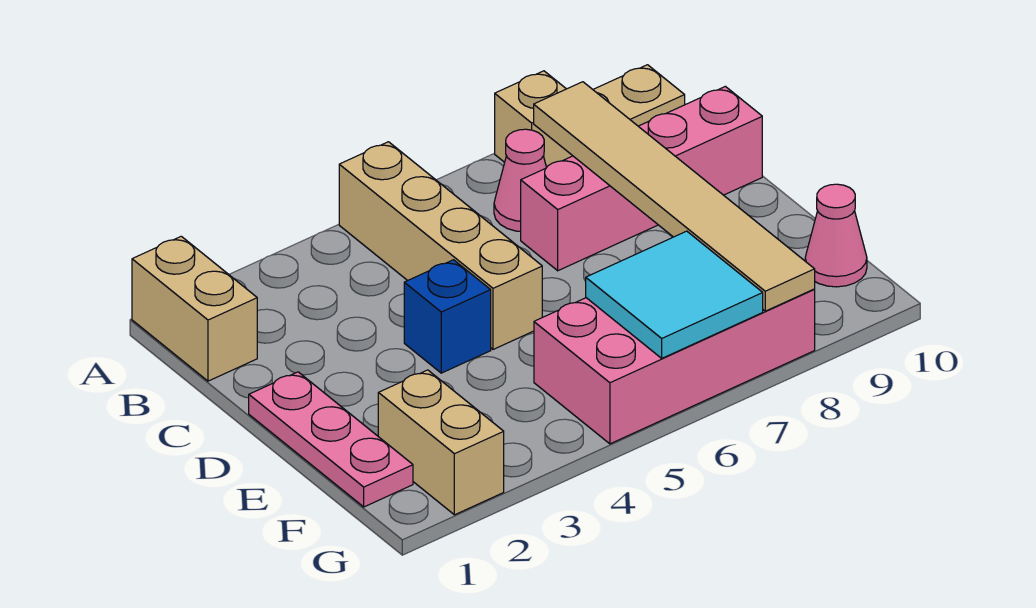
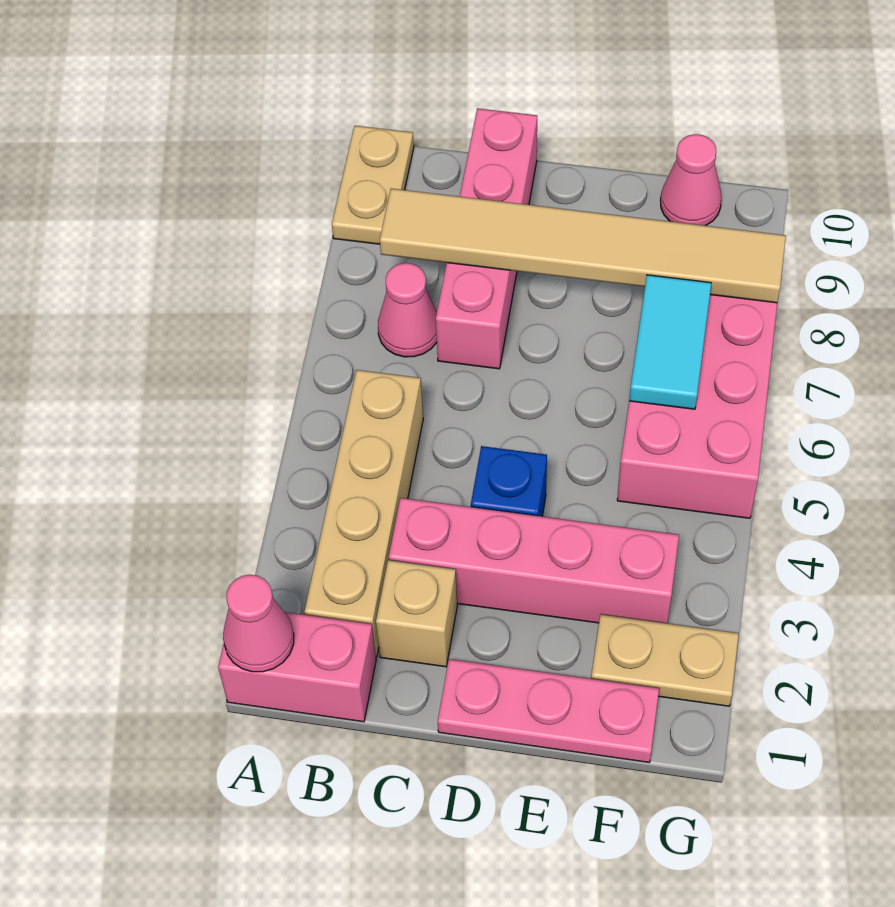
tan brick A1:B1 level 1 -> pink brick A1:B1 level 1
none -> pink cone A1 level 2
tan brick A5:D5 level 1 -> tan brick B2:B5 level 1
tan brick A8 level 1 -> tan brick C2 level 1
none -> pink brick C3:F3 level 1
tan brick F2:G2 level 1 -> tan plate F2:G2 level 1
cyan tile F6:G7 level 2 -> cyan tile F6:F7 level 2

